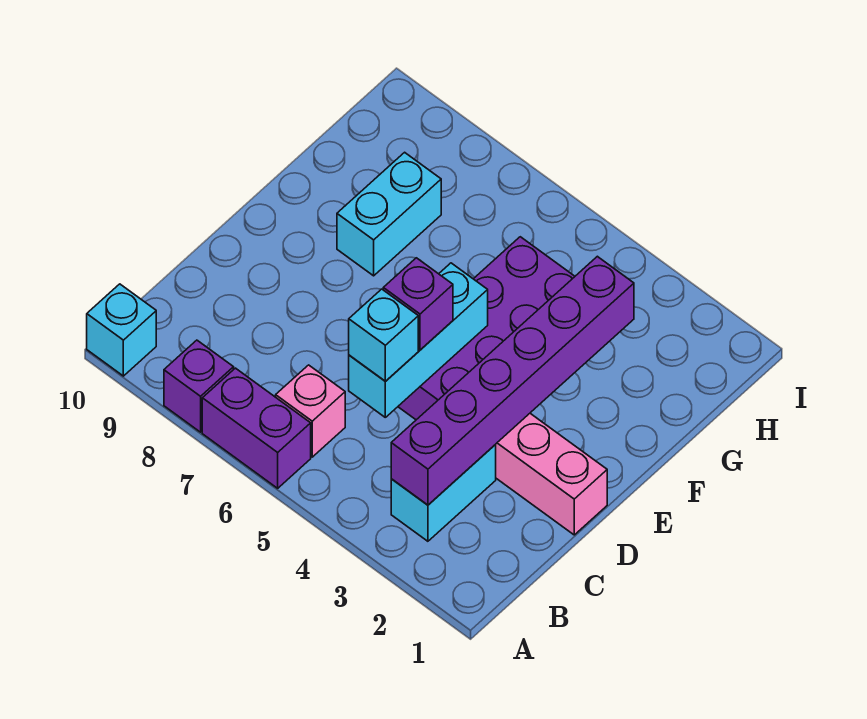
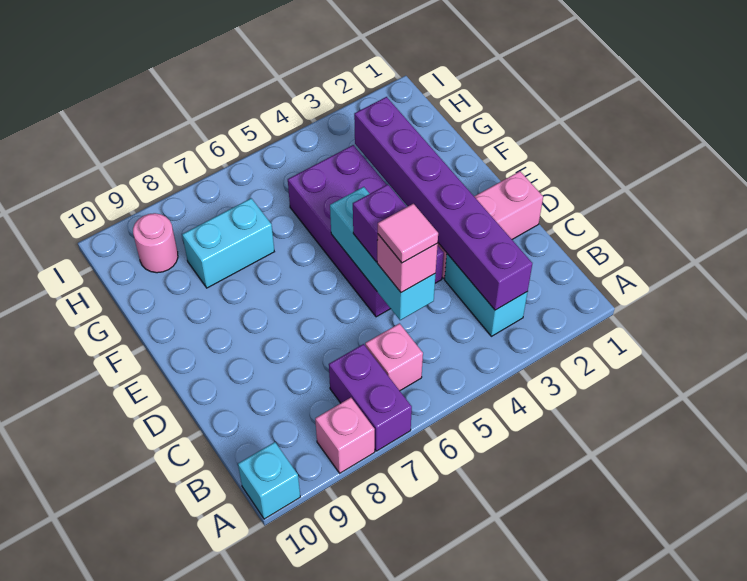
purple brick A6:A7 level 1 -> purple brick A7:B7 level 1
purple brick A8 level 1 -> pink brick A8 level 1
cyan brick C5 level 3 -> pink brick C5 level 3
none -> pink tile C5 level 4
cyan brick F8:G8 level 1 -> cyan brick G7:G8 level 1
none -> pink round brick H9 level 1

